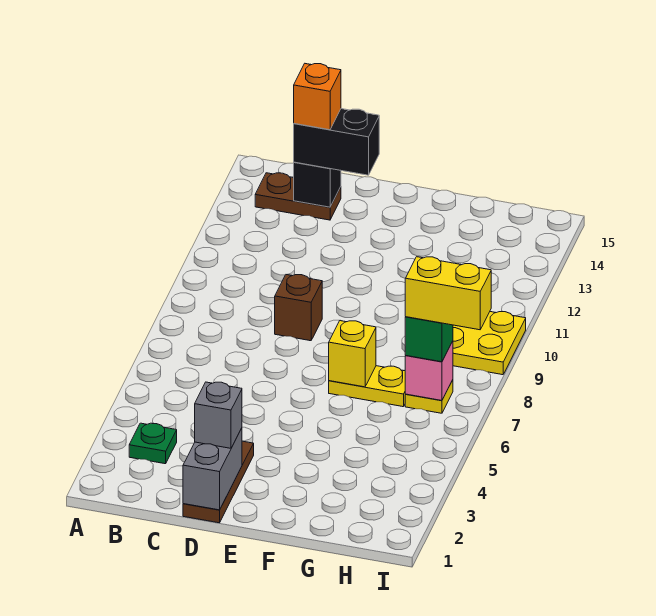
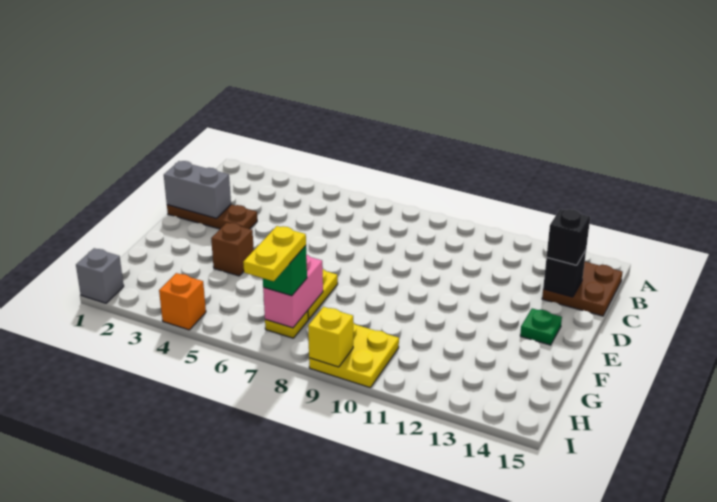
green plate B3 level 1 -> green plate E14 level 1
brown plate B14:C14 level 1 -> brown plate B14:C15 level 1
black brick C14:D14 level 3 -> black brick C14 level 3
orange brick C14 level 4 -> orange brick I4 level 1
grey brick D2 level 3 -> grey brick I1 level 1
brown brick D9 level 1 -> brown brick F4 level 1
yellow brick F7 level 2 -> yellow brick I9 level 2
pink brick H7 level 2 -> pink brick G7:H7 level 2
yellow brick H7:I7 level 4 -> yellow plate H7:I7 level 4

